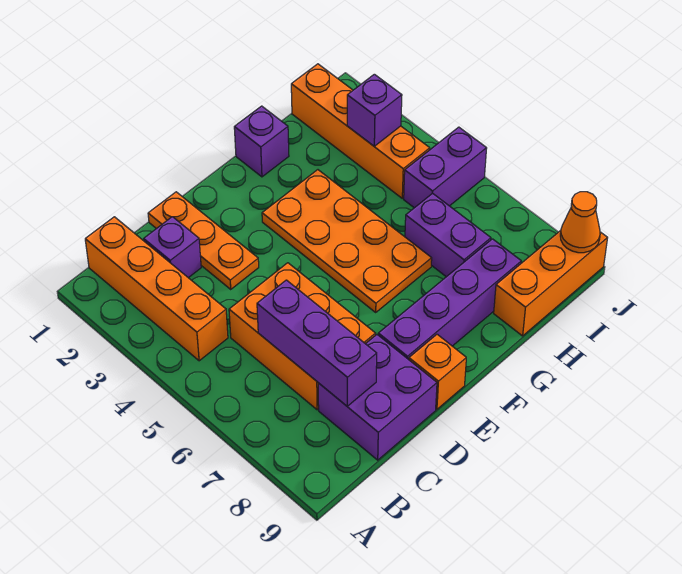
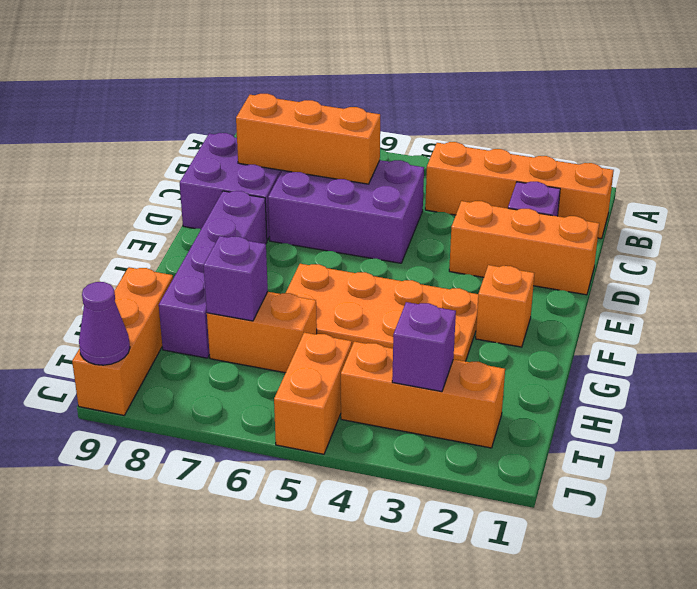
orange brick C5:D7 level 1 -> purple brick C5:D7 level 1
purple brick C6:C8 level 2 -> orange brick C6:C8 level 2
orange plate D1:D3 level 1 -> orange brick D1:D3 level 1
orange brick E9 level 1 -> orange brick F2 level 1
purple brick G1 level 1 -> purple brick H7 level 2
purple brick H6:H7 level 1 -> orange brick H6:H7 level 1
orange brick I1:I4 level 1 -> orange brick I2:I4 level 1
purple brick I5:J5 level 1 -> orange brick I5:J5 level 1
orange cone J9 level 2 -> purple cone J9 level 2

